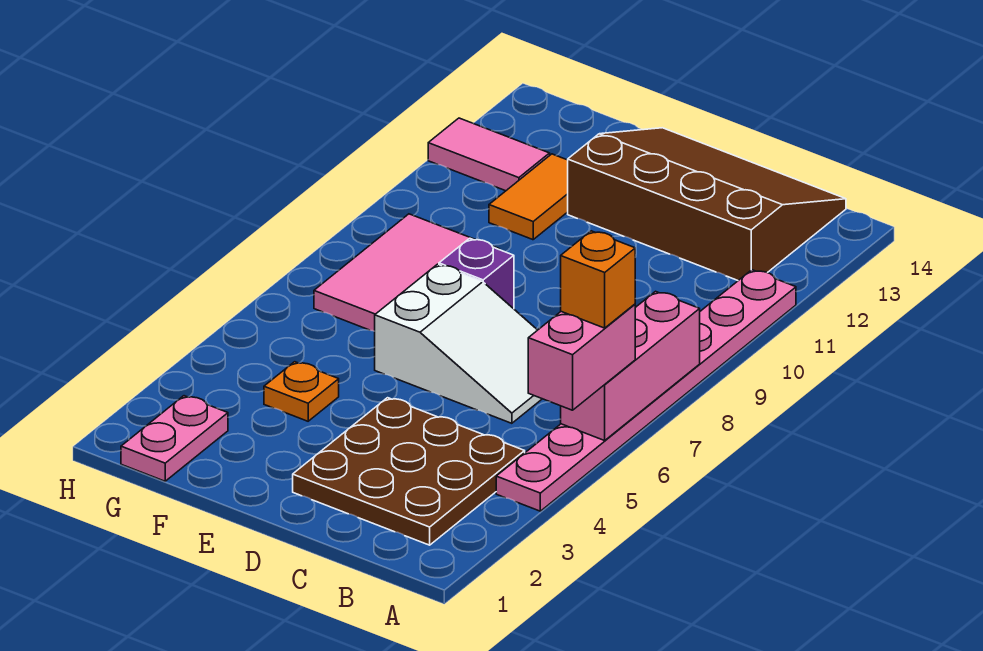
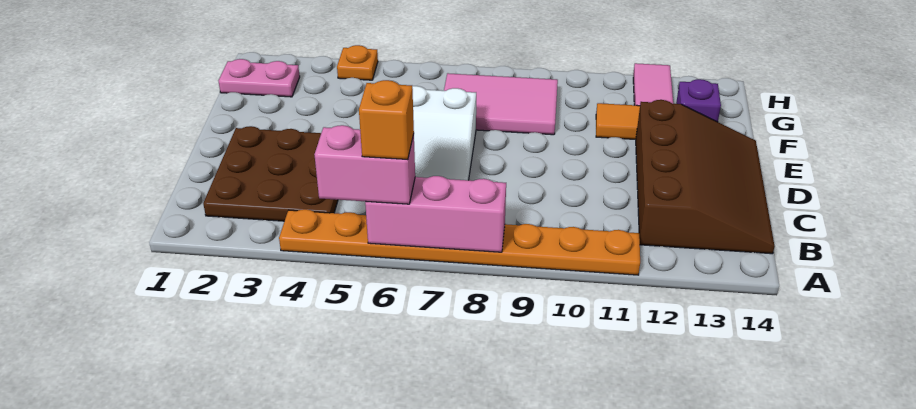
pink plate A4:A11 level 1 -> orange plate A4:A11 level 1
purple brick E8 level 1 -> purple brick F13 level 1
orange plate F4 level 1 -> orange plate H4 level 1

